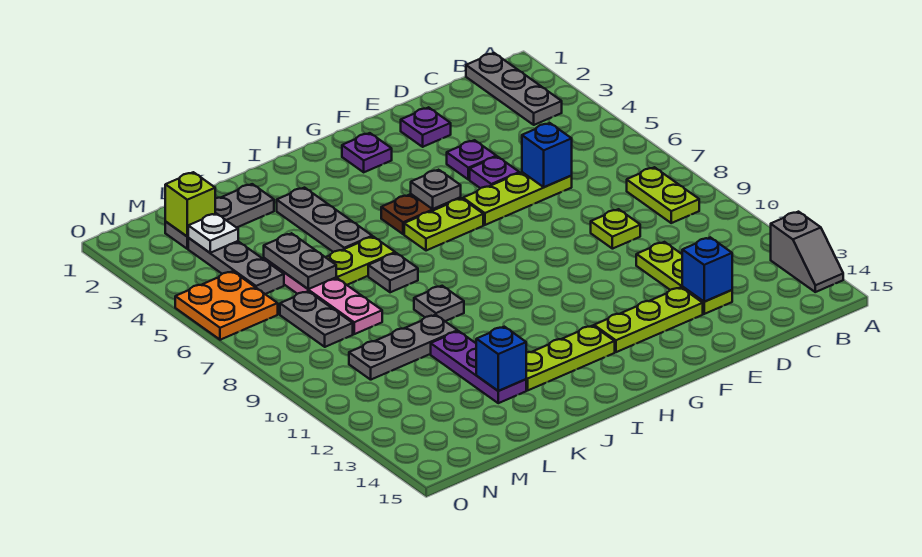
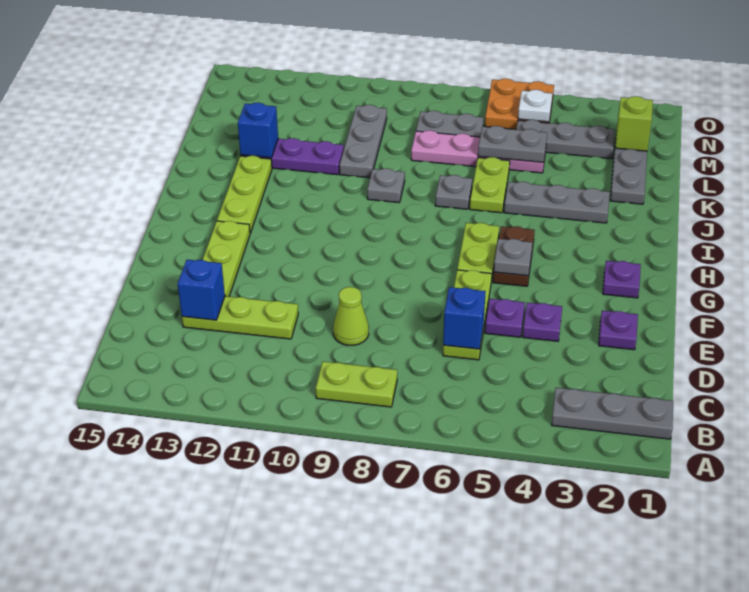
grey slope A13:A14 level 1 top 13 -> none
lime plate D9 level 1 -> lime cone D9 level 1
white plate M3 level 2 -> white plate N5 level 2

